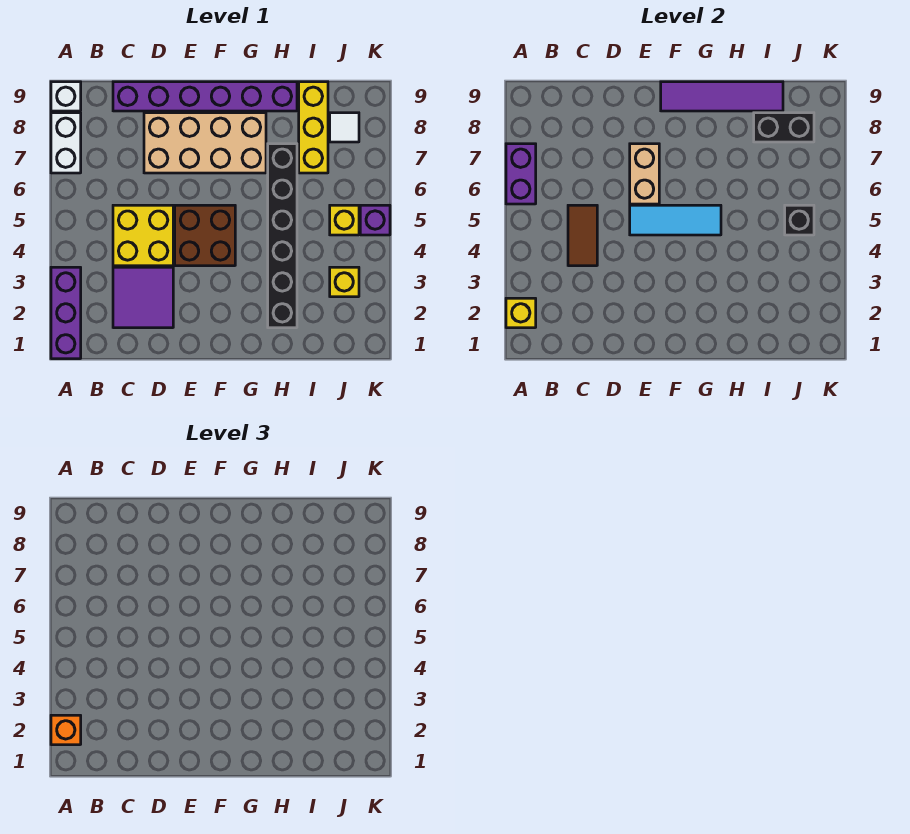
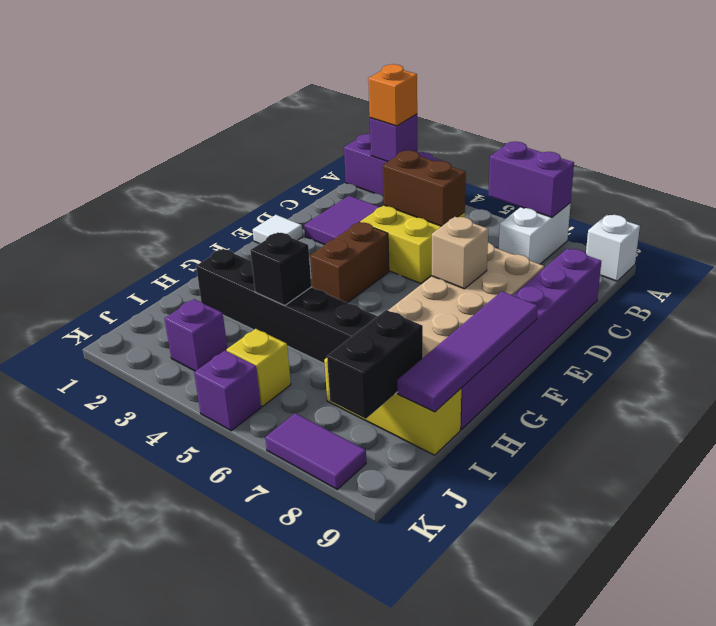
yellow brick A2 level 2 -> purple brick A2 level 2
white brick A7:A8 level 1 -> white brick A7:B7 level 1
brown tile C4:C5 level 2 -> brown brick C4:C5 level 2
brown brick E4:F5 level 1 -> brown brick E4:F4 level 1
cyan tile E5:G5 level 2 -> none
tan brick E6:E7 level 2 -> tan brick E7 level 2
yellow brick J3 level 1 -> purple brick J3 level 1
black brick J5 level 2 -> black brick H4 level 2
white tile J8 level 1 -> white tile E1 level 1
none -> purple tile K7:K8 level 1

